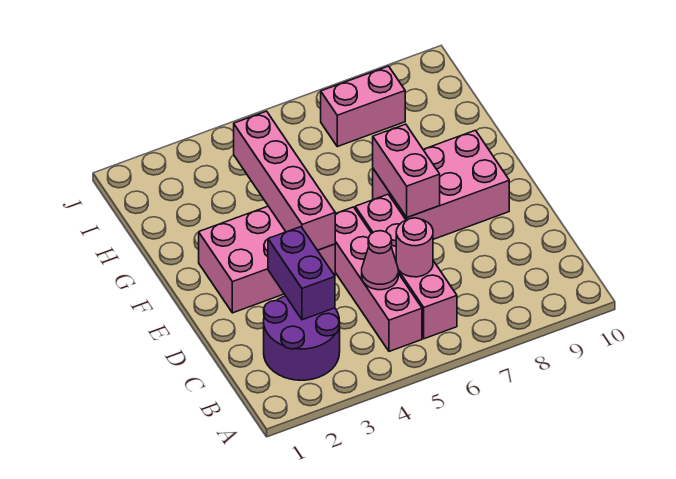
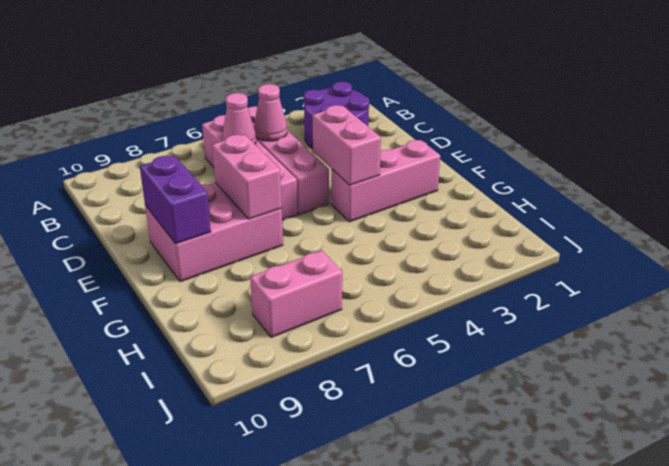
purple brick C3:D3 level 2 -> purple brick E9:F9 level 2
pink round brick C6 level 2 -> pink cone C6 level 2
pink brick E2:F4 level 1 -> pink brick F2:F4 level 1
pink brick E4:H4 level 2 -> pink brick E4:F4 level 2

